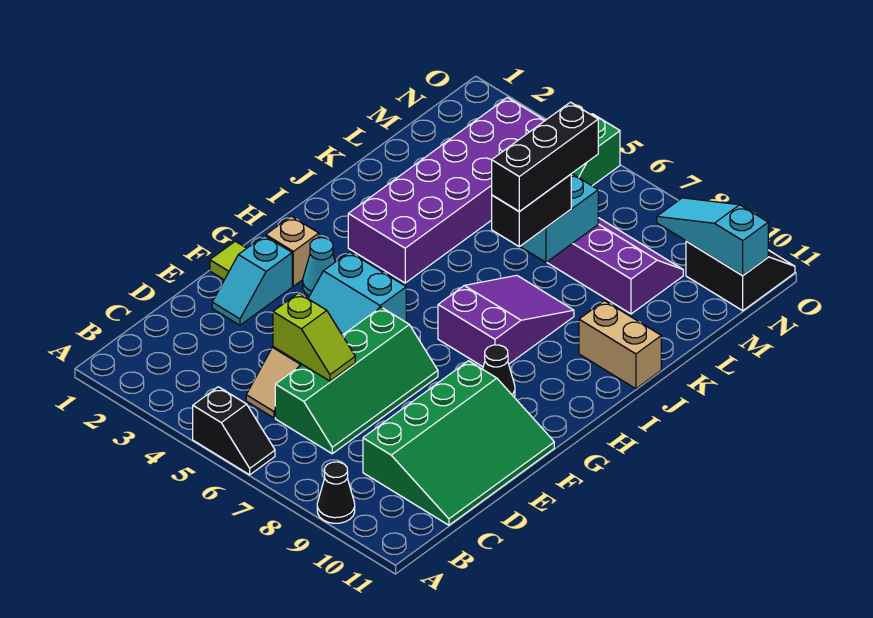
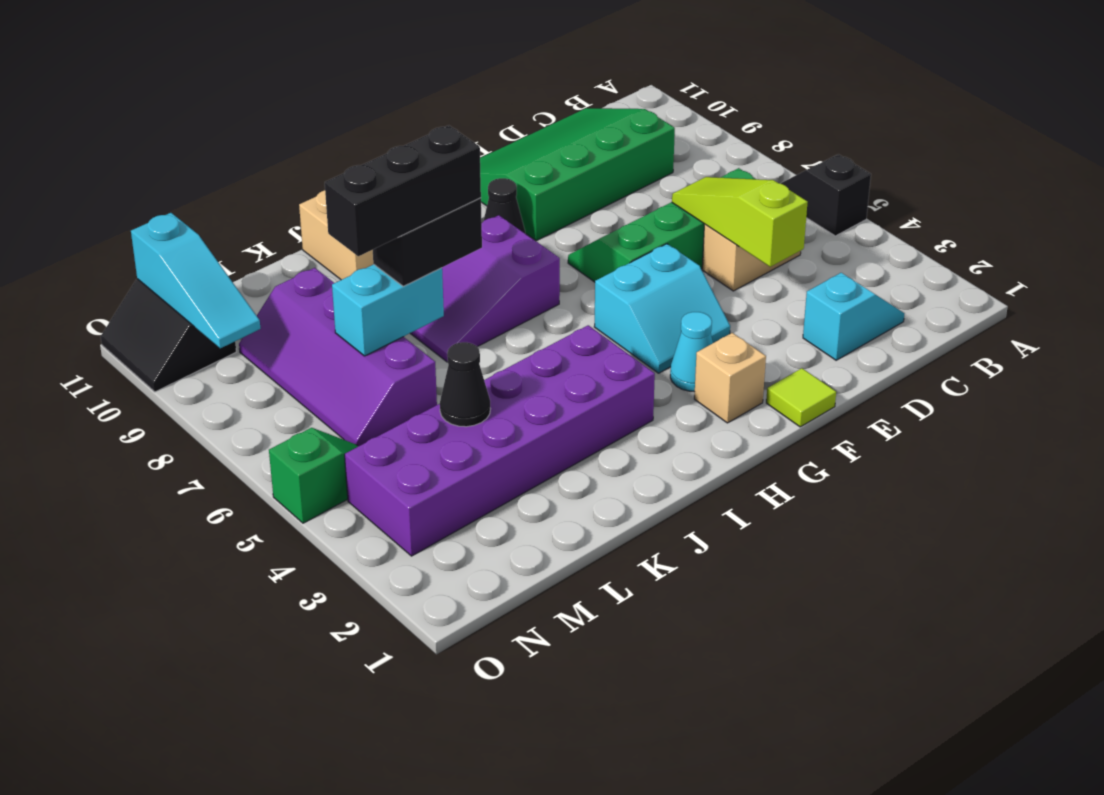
black cone A9 level 1 -> black cone L4 level 2
lime slope D5:D6 level 2 top 5 -> lime slope D4:D6 level 2 top 4
cyan slope E2:F2 level 1 top F -> cyan slope C2:D2 level 1 top D
cyan slope F4:G5 level 1 top G -> cyan slope F4:G5 level 1 top 5

